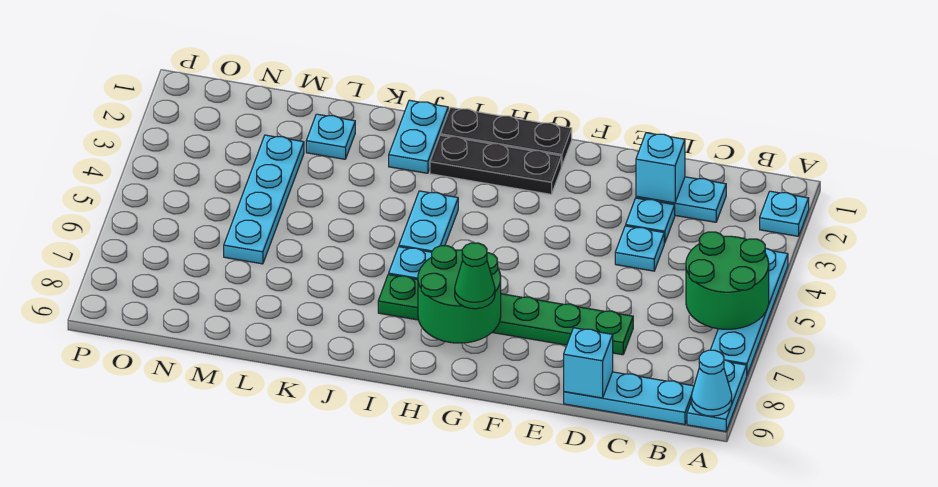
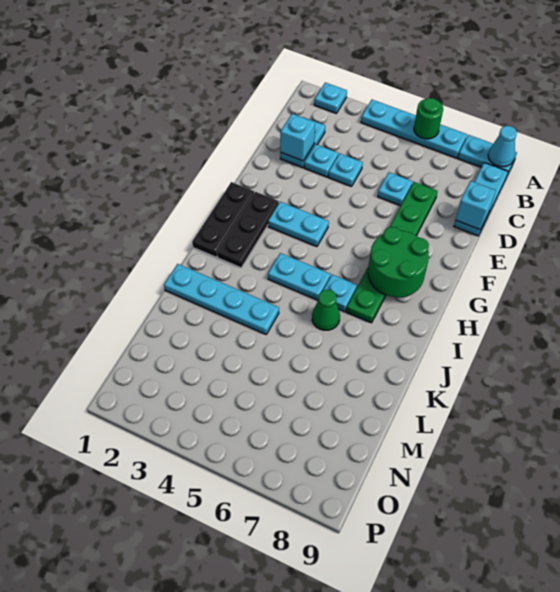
green round brick A5:B6 level 2 -> green round brick A6 level 2
green cone G8 level 3 -> green cone J6 level 1
cyan plate J1:J2 level 1 -> cyan plate G3:G4 level 1
cyan plate L2 level 1 -> cyan plate D6 level 1
cyan plate M3:M6 level 1 -> cyan plate K1:K4 level 1

